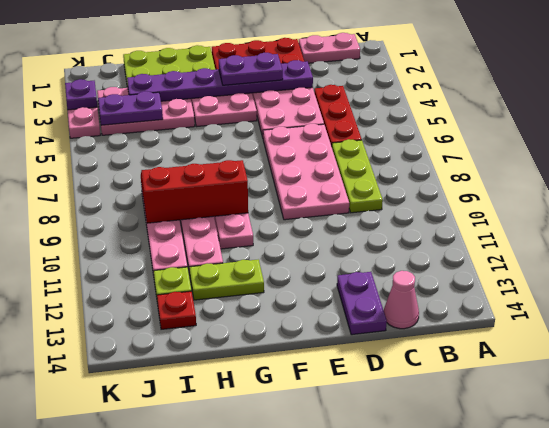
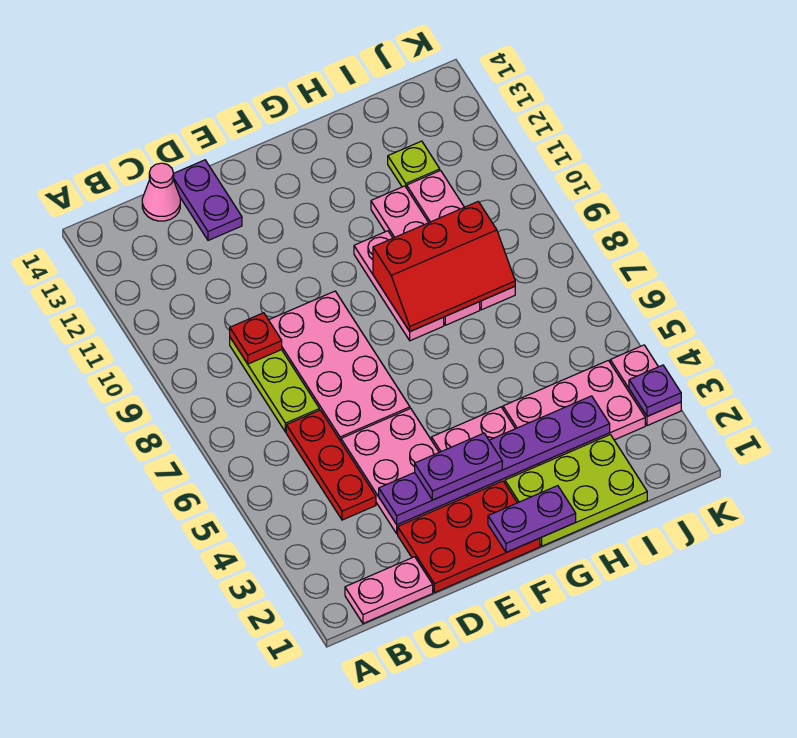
lime plate G12:H12 level 1 -> none
purple plate I4:J4 level 2 -> purple plate F1:G1 level 2
red plate I13 level 1 -> red plate C9 level 2

